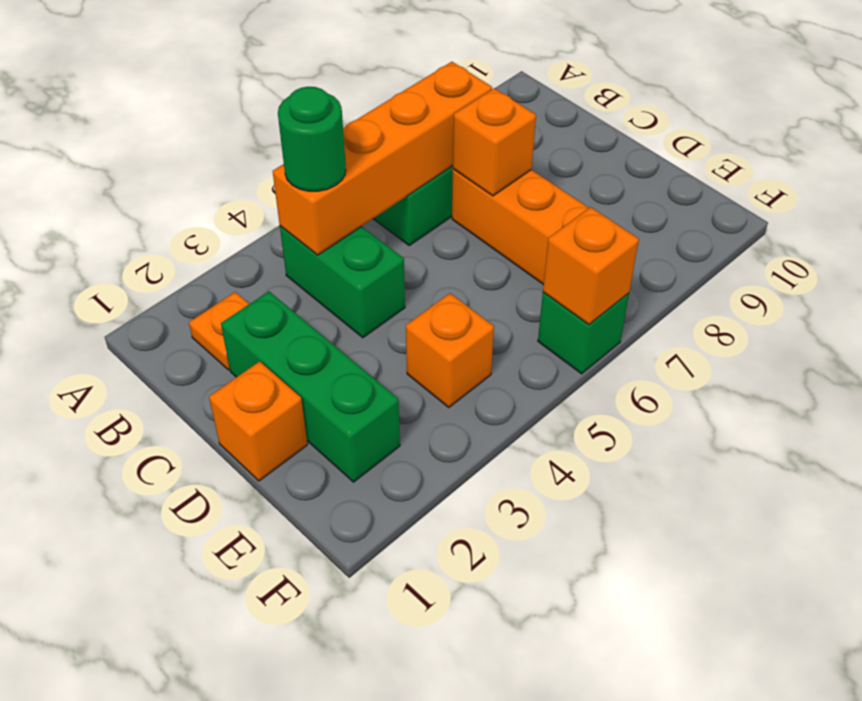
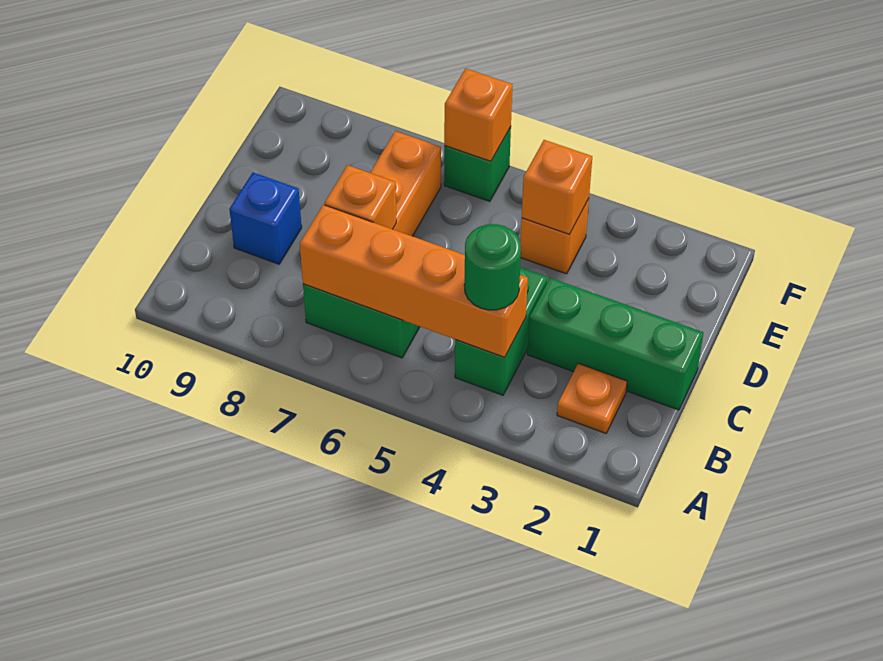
green brick C2:E2 level 1 -> green brick C1:C3 level 1
none -> blue brick C9 level 1
orange brick D1 level 1 -> orange brick E4 level 2

